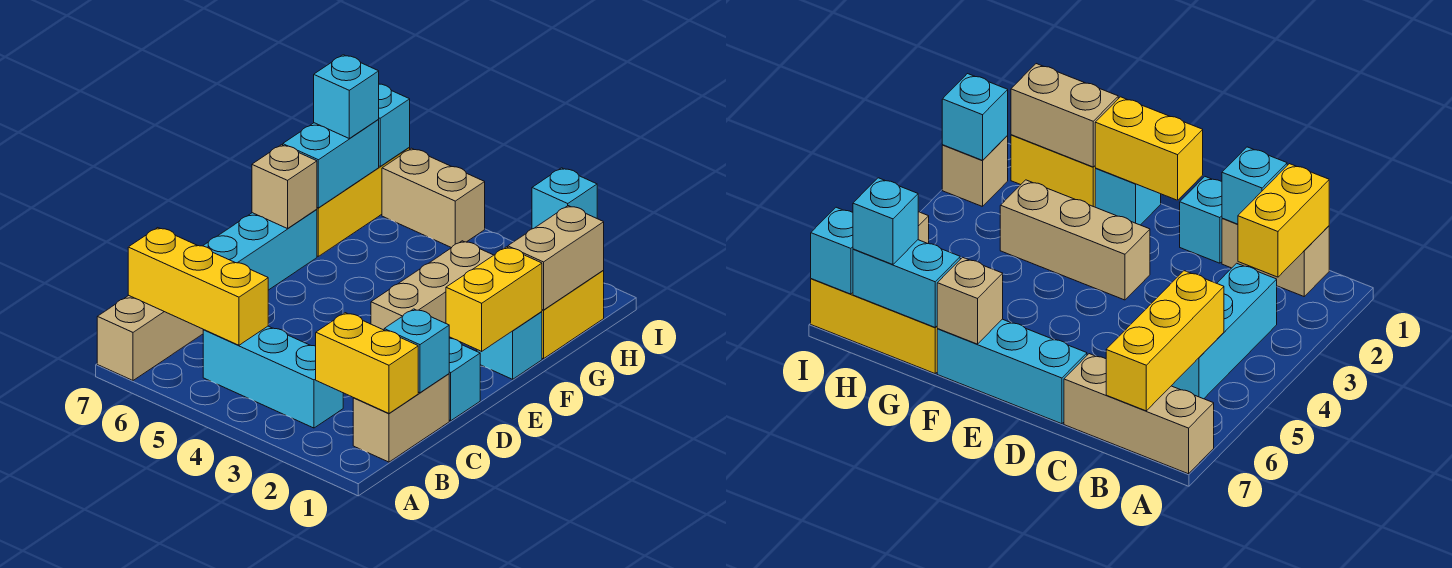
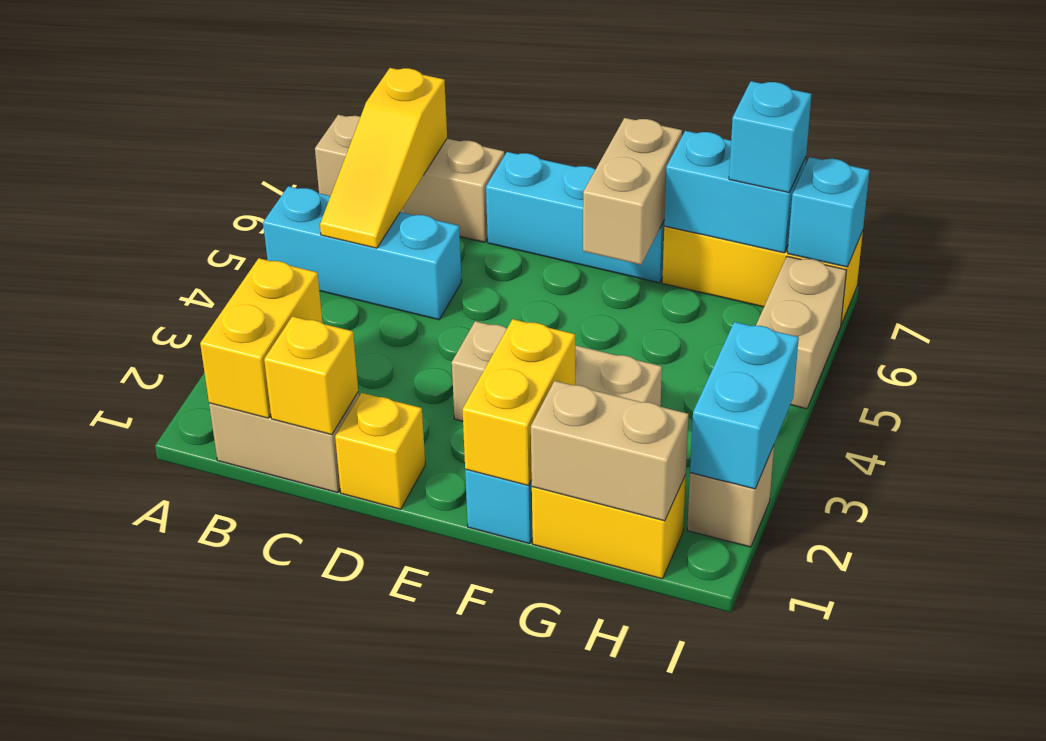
cyan brick B3:B5 level 1 -> cyan brick A5:C5 level 1
yellow brick B5:B7 level 2 -> yellow slope B5:B7 level 2 top 7
cyan brick C1 level 2 -> yellow brick C1 level 2
cyan brick D1 level 1 -> yellow brick D1 level 1
yellow brick E1:F1 level 2 -> yellow brick F1:F2 level 2
tan brick F7 level 2 -> tan brick F6:F7 level 2
cyan brick I2 level 2 -> cyan brick I2:I3 level 2

